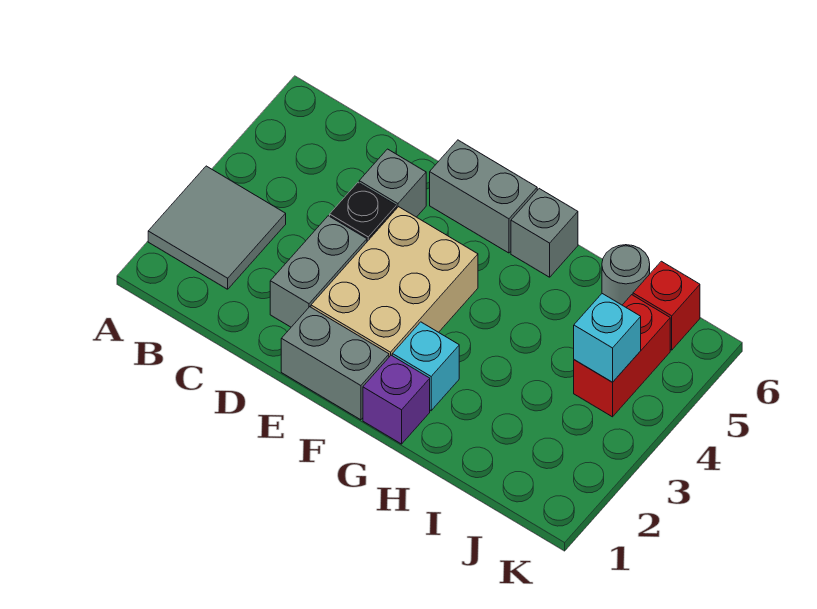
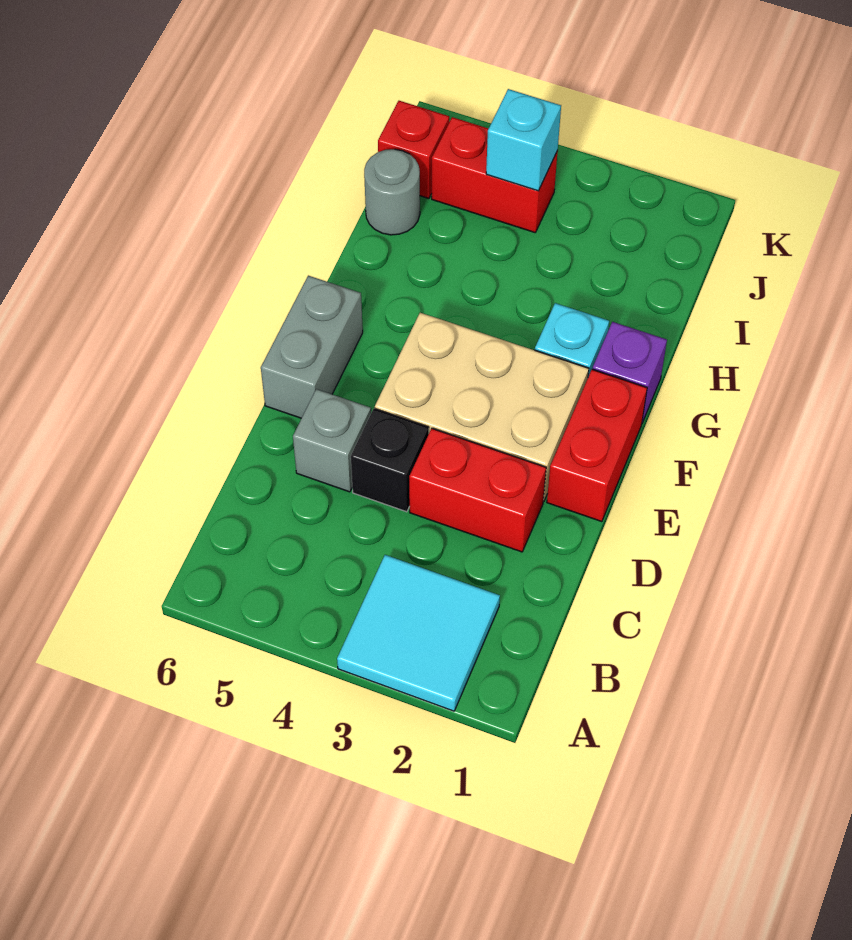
grey tile A2:B3 level 1 -> cyan tile A2:B3 level 1
grey brick D2:D3 level 1 -> red brick D2:D3 level 1
grey brick E1:F1 level 1 -> red brick E1:F1 level 1
grey brick G6 level 1 -> none

